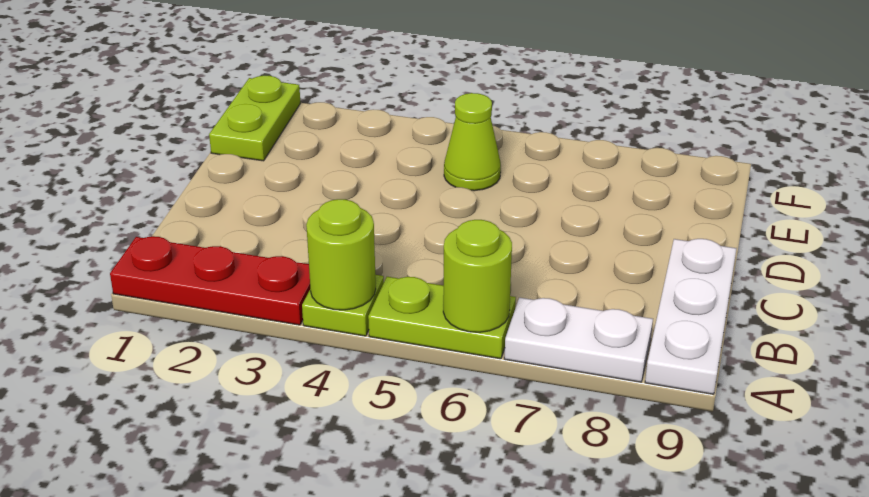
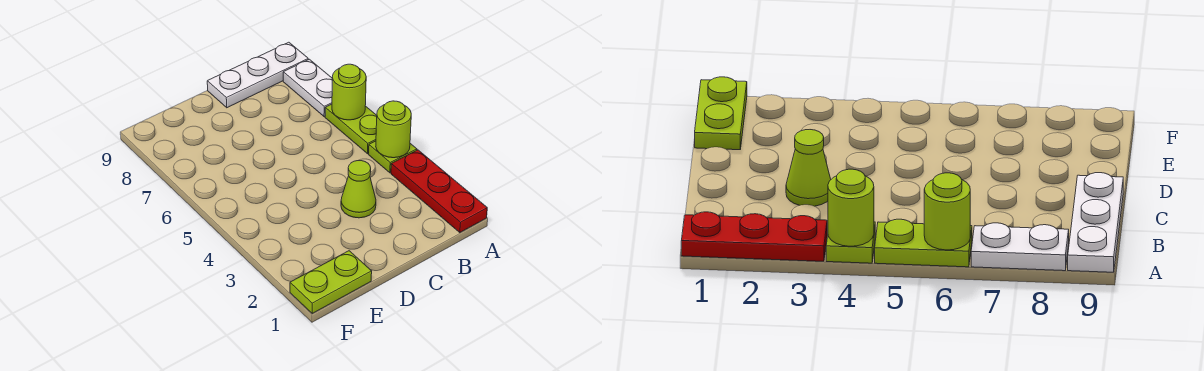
lime cone E5 level 1 -> lime cone C3 level 1

